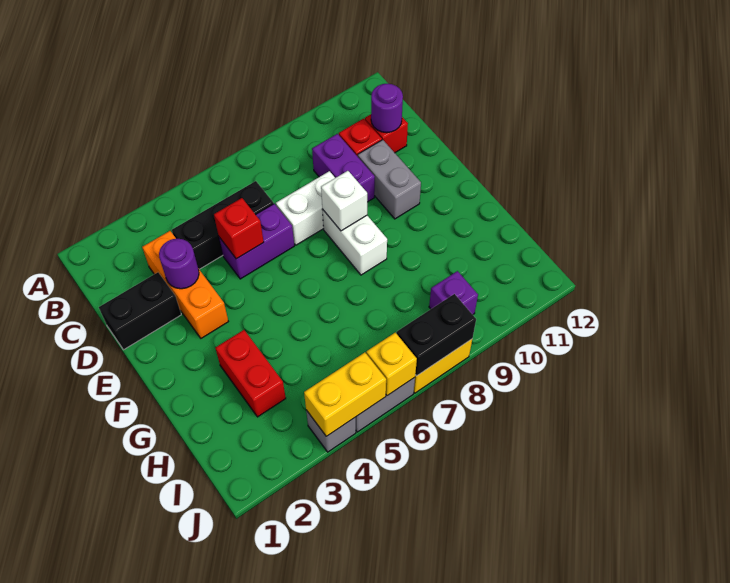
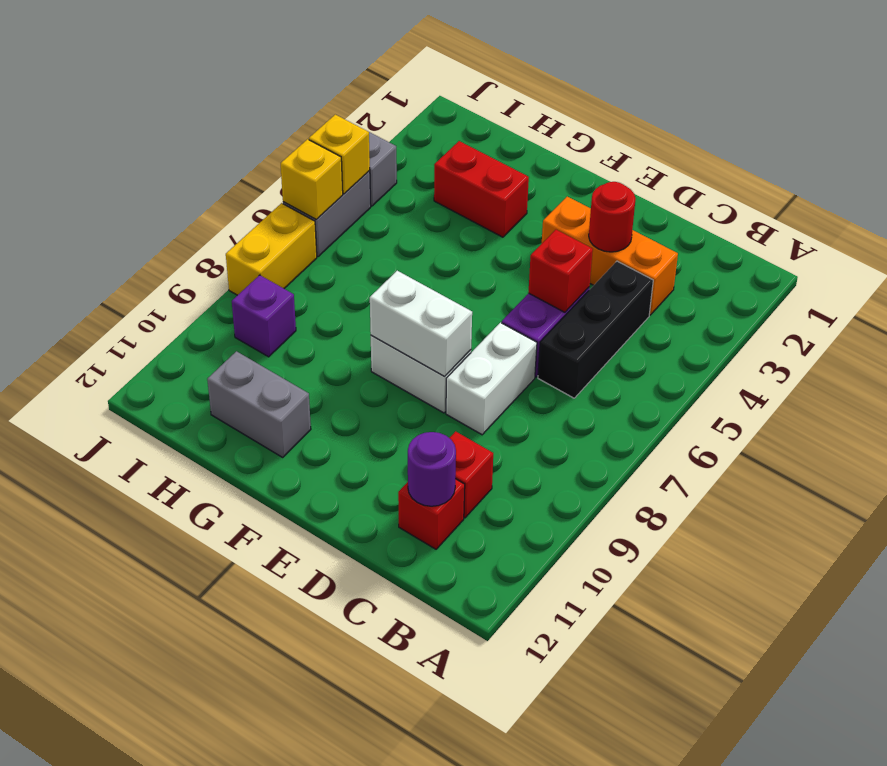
purple brick C9:D9 level 1 -> none
black brick D1:D2 level 1 -> none
purple round brick D3 level 2 -> red round brick D3 level 2
grey brick D10:E10 level 1 -> grey brick G11:H11 level 1
white brick E8 level 2 -> white brick E8:F8 level 2
yellow brick J4:J5 level 2 -> yellow brick J5 level 2
black brick J7:J8 level 2 -> none

